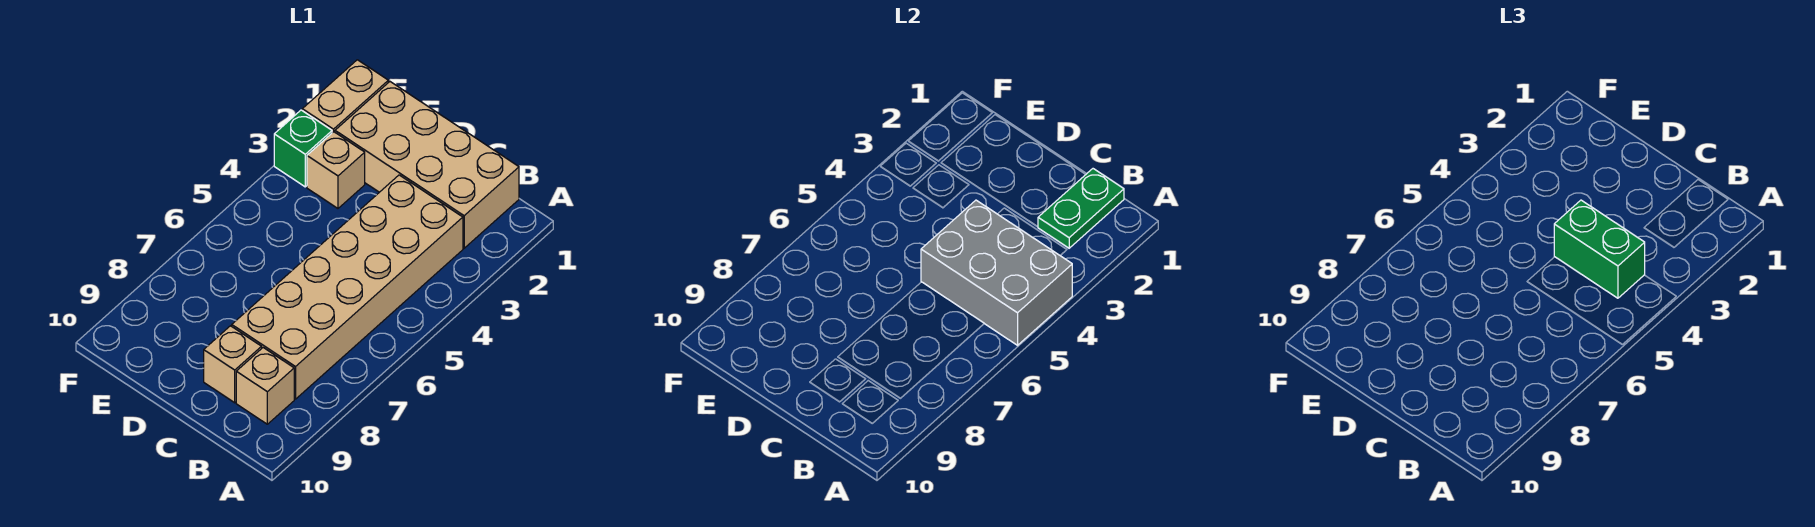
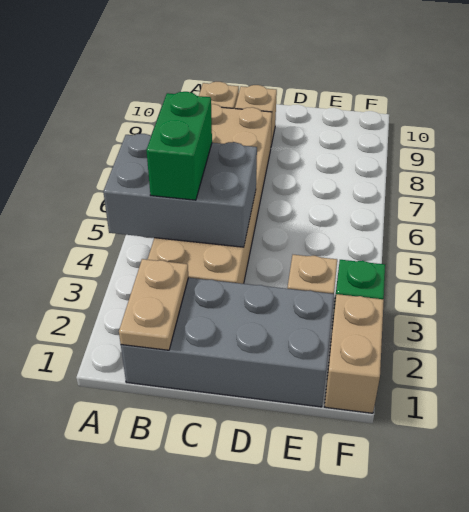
tan brick B1:E2 level 1 -> grey brick B1:E2 level 1
green plate B1:B2 level 2 -> tan plate B1:B2 level 2
green brick B4:C4 level 3 -> green brick B4:B5 level 3

